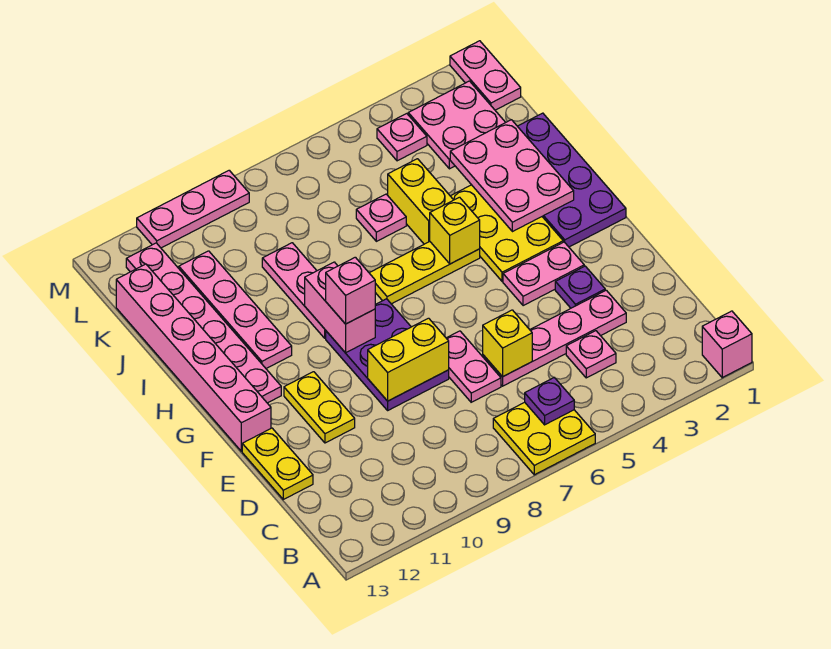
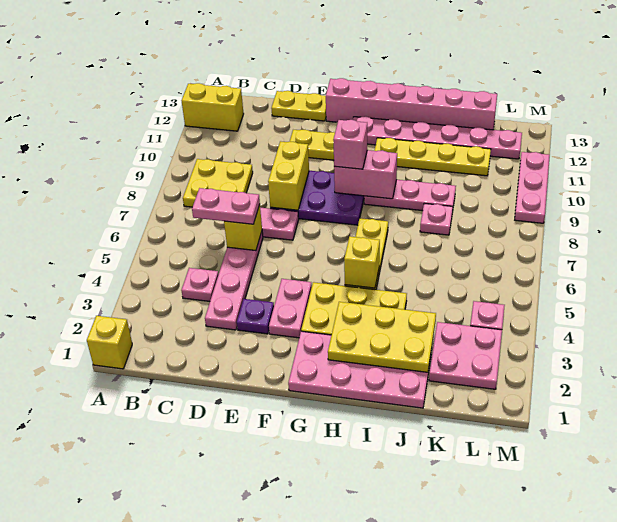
pink brick A1 level 1 -> yellow brick A1 level 1
yellow plate A6:B7 level 1 -> yellow plate B8:C9 level 1
purple plate B6 level 2 -> none
purple plate G1:J2 level 1 -> pink plate G1:J2 level 1
pink plate H2:J3 level 2 -> yellow plate H2:J3 level 2
pink plate H11:K11 level 1 -> yellow plate H11:K11 level 1
yellow brick I5:J5 level 1 -> yellow brick A12:B12 level 1
pink plate J6 level 1 -> pink plate J8 level 1
pink plate L1:M1 level 1 -> pink plate C6:D6 level 3

